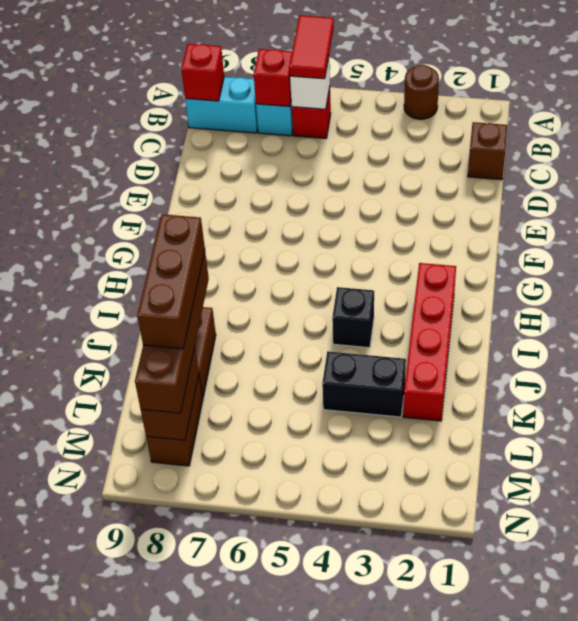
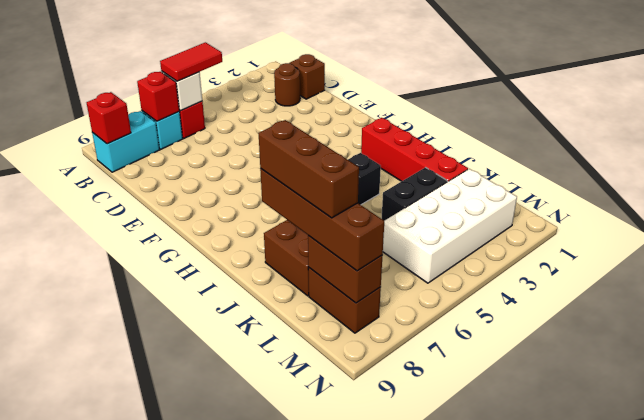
brown round brick A3 level 1 -> brown round brick C2 level 1
red tile A6:B6 level 3 -> red tile B5:B6 level 3
none -> white brick L2:M5 level 1

